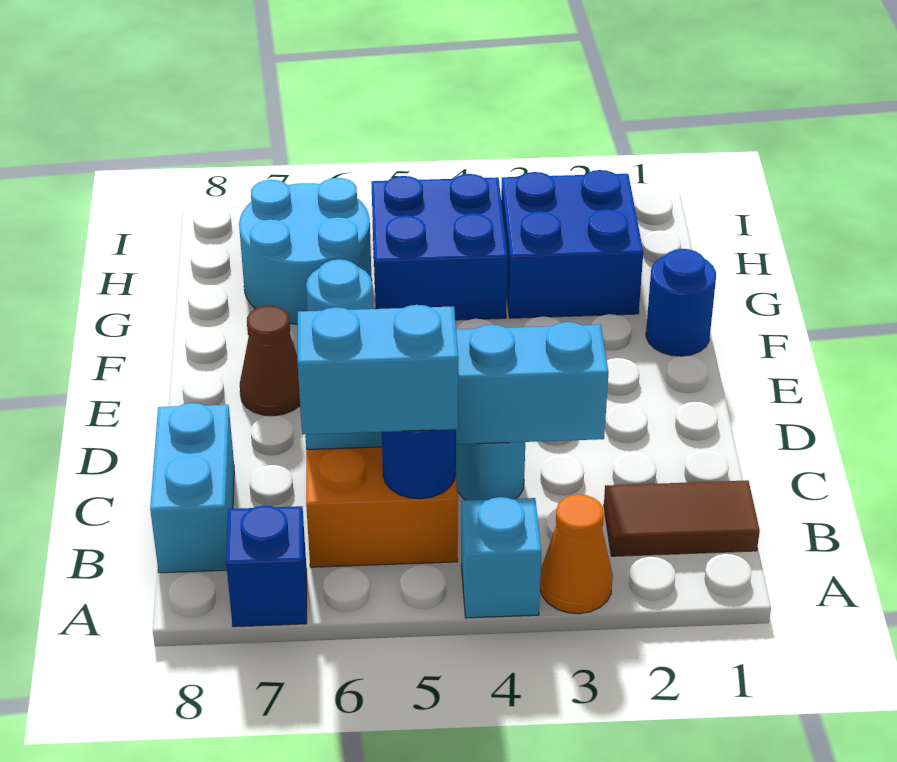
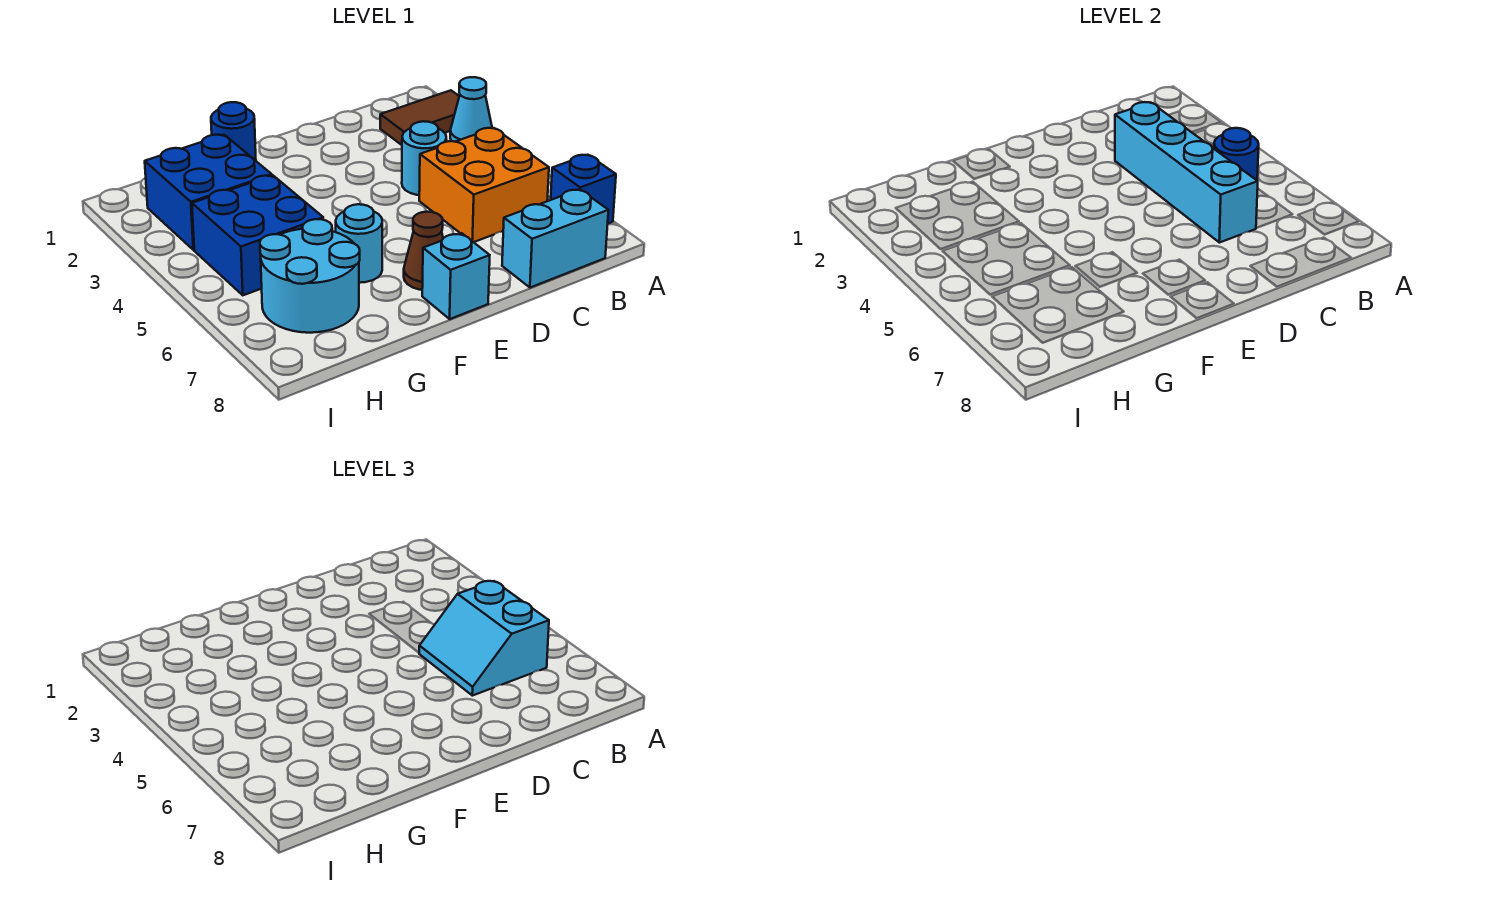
orange cone A3 level 1 -> cyan cone A3 level 1
cyan brick A4 level 1 -> cyan brick E8 level 1
brown tile B1:B2 level 1 -> brown tile A2:B2 level 1

